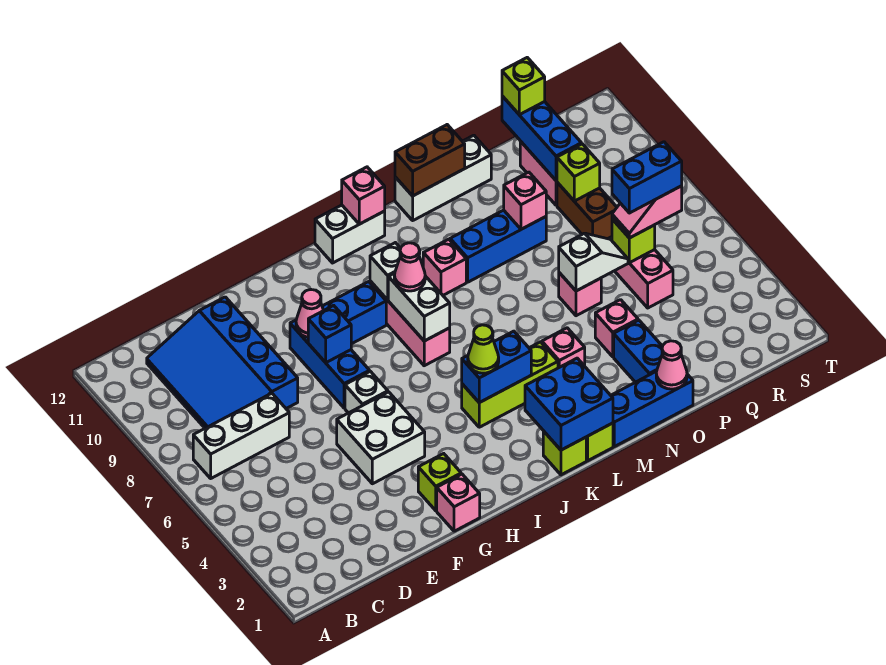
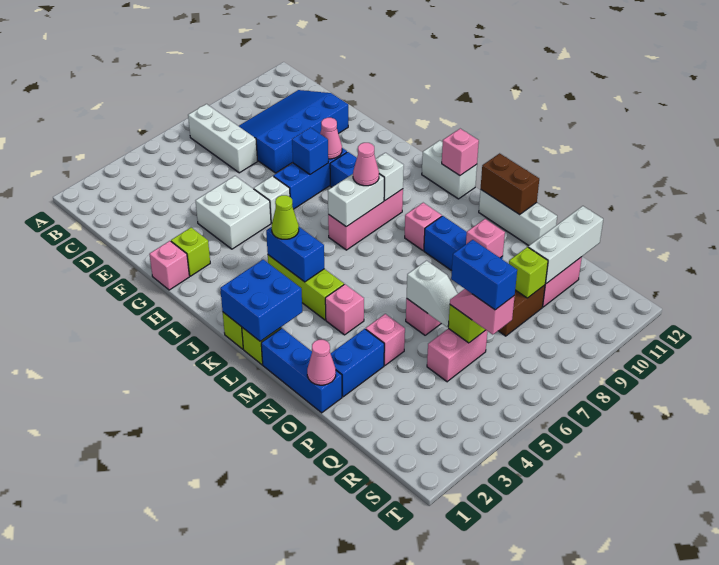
blue brick Q10:Q12 level 2 -> white brick Q10:Q12 level 2
lime brick Q12 level 3 -> none

